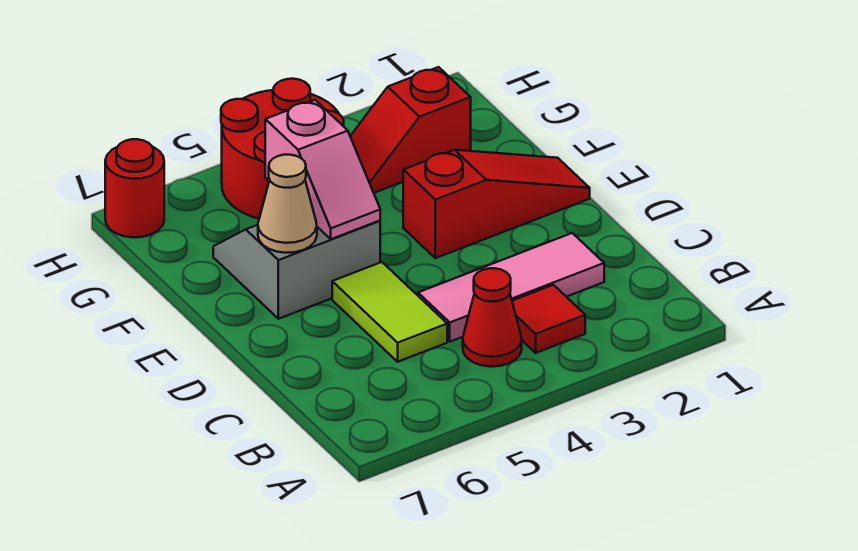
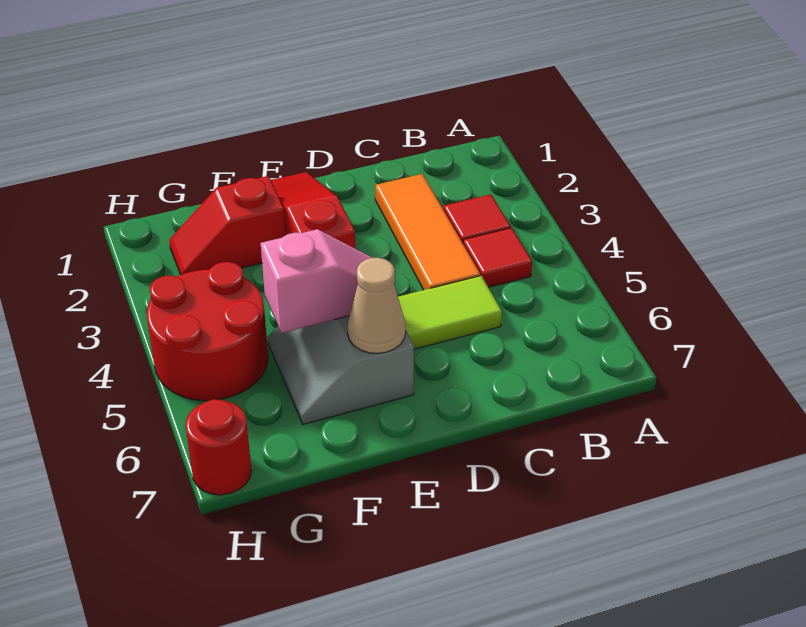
red cone B4 level 1 -> red tile B4 level 1
pink tile C2:C4 level 1 -> orange tile C2:C4 level 1
red slope G2:G3 level 1 top 2 -> red slope F2:G2 level 1 top F

